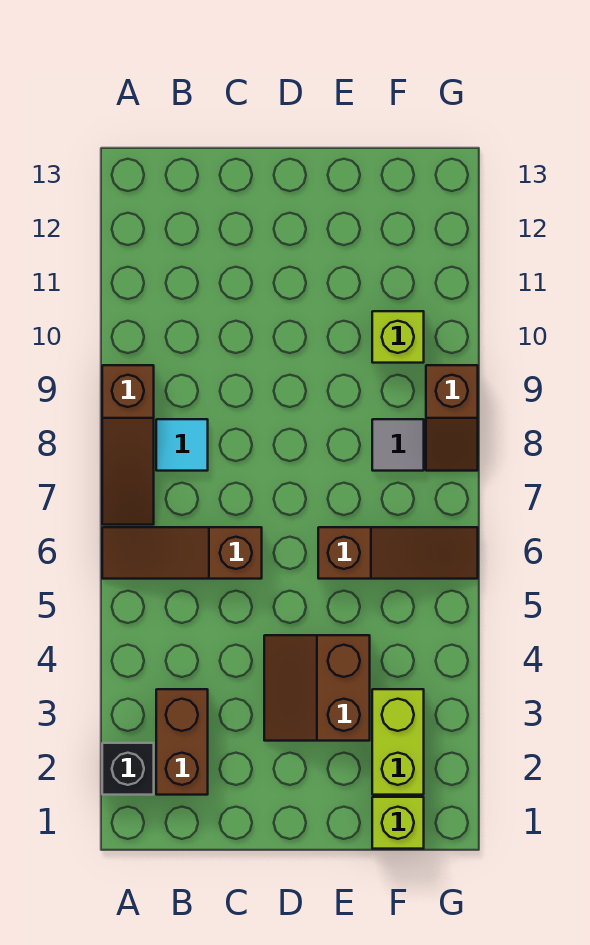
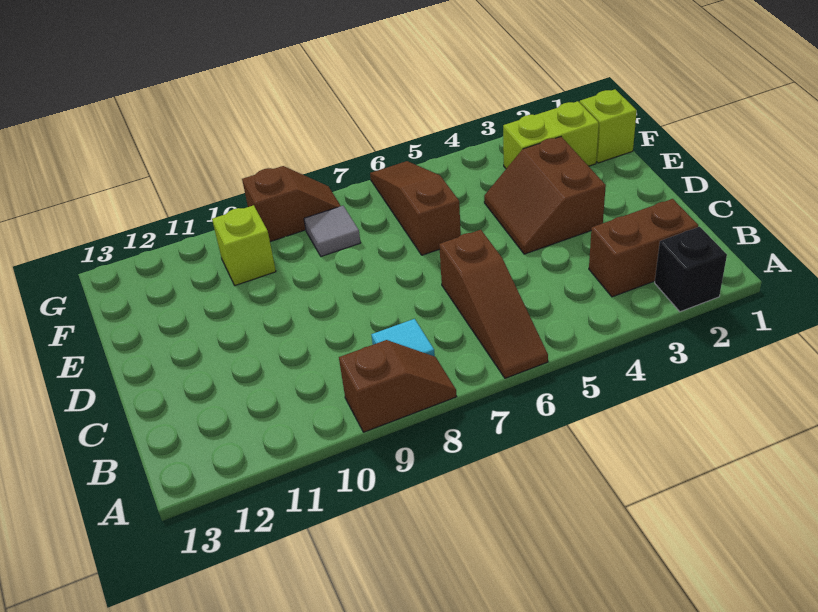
brown slope A7:A9 level 1 top 9 -> brown slope A8:A9 level 1 top 9
brown slope D3:E4 level 1 top E -> brown slope D3:E4 level 1 top 3

